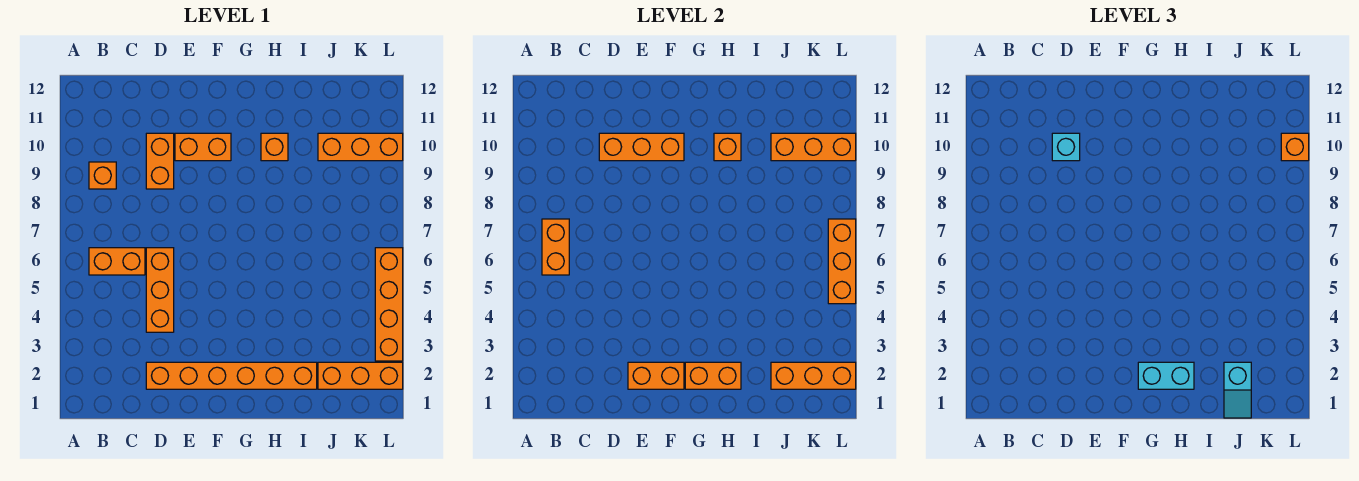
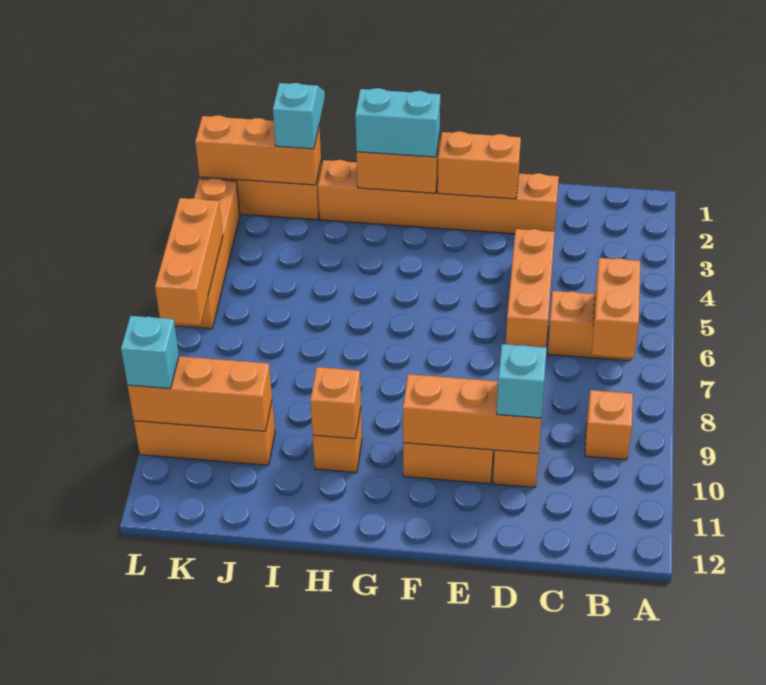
orange brick L10 level 3 -> cyan brick L10 level 3

